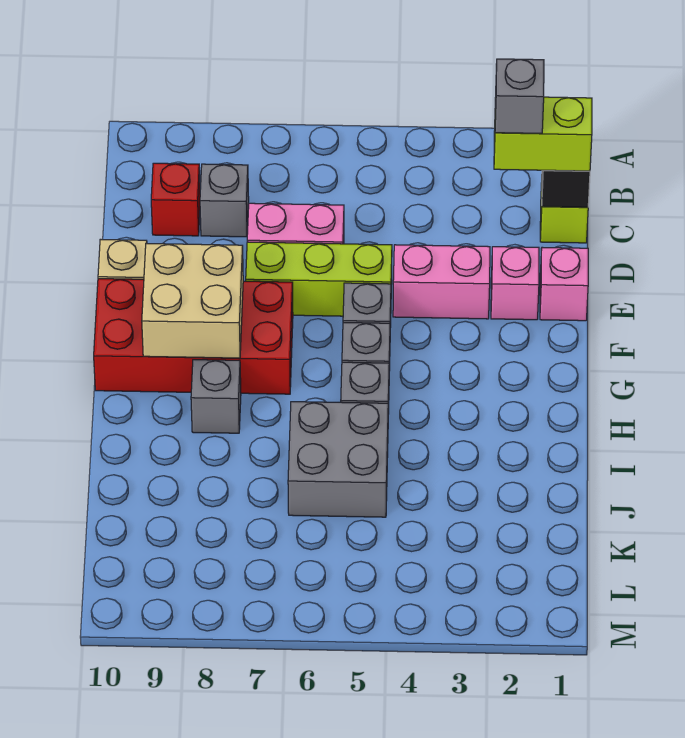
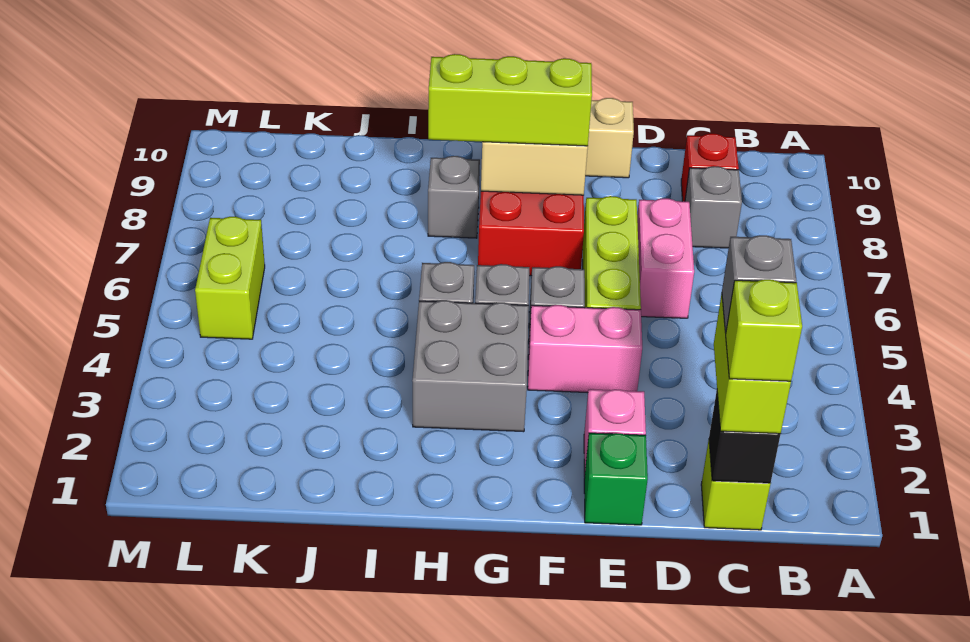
none -> lime brick C1 level 4
pink brick E1 level 1 -> green brick E1 level 1
pink brick E3:E4 level 1 -> pink brick E4:F4 level 1
none -> lime brick F8:H8 level 3
grey brick I5:J6 level 1 -> grey brick G3:H4 level 1
none -> lime brick L5:L6 level 1

